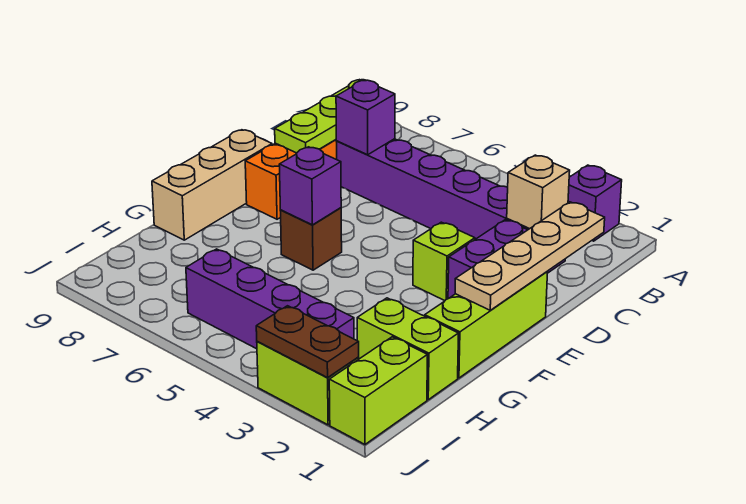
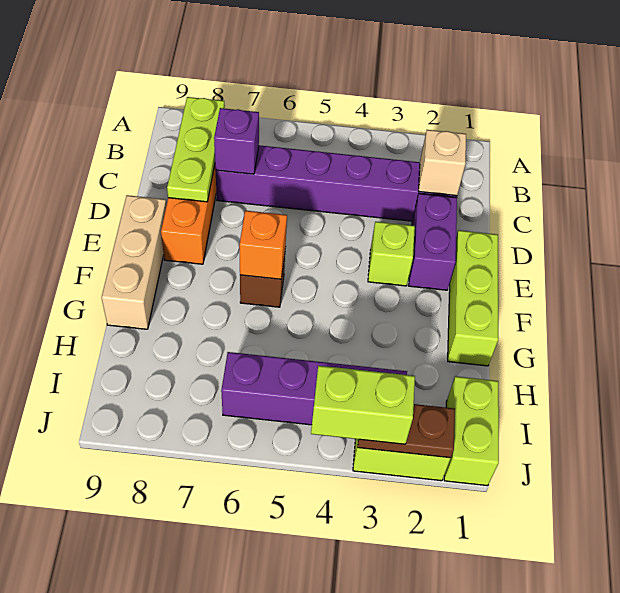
purple brick A2 level 1 -> none
tan plate C1:F1 level 2 -> none
purple brick F6 level 2 -> orange brick F6 level 2
lime brick H1:H2 level 1 -> lime brick J3:J4 level 3

